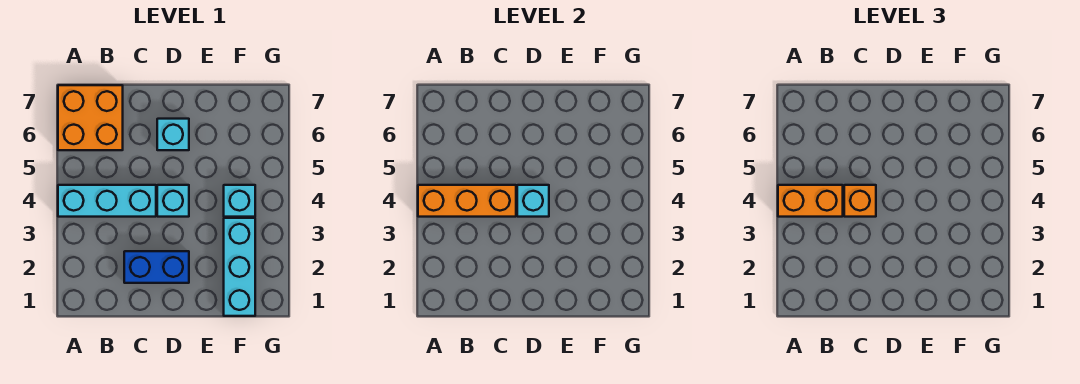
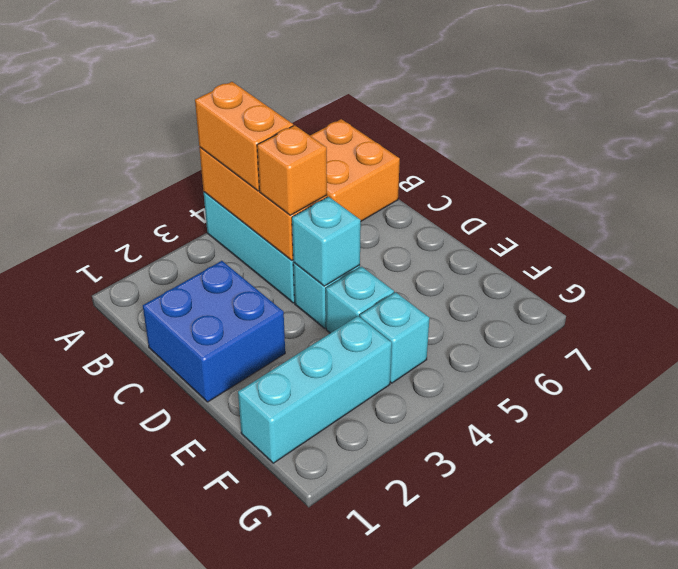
blue brick C2:D2 level 1 -> blue brick C1:D2 level 1
cyan brick D6 level 1 -> cyan brick E4 level 1

